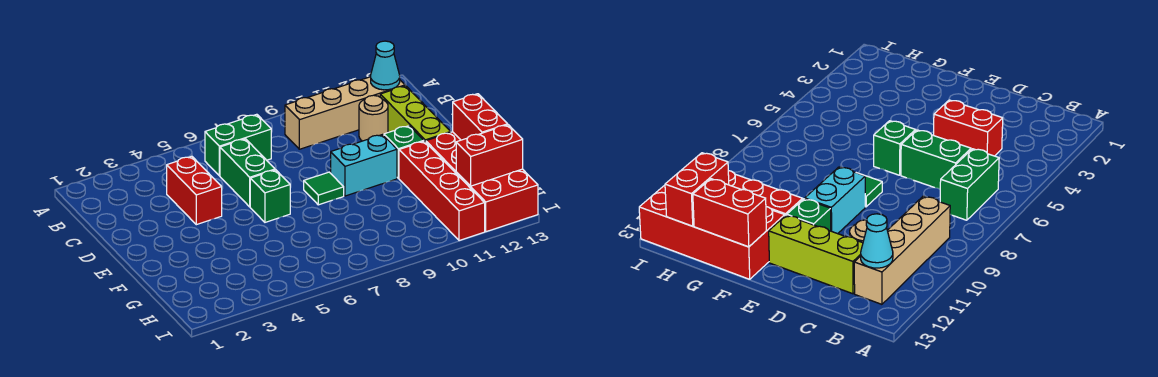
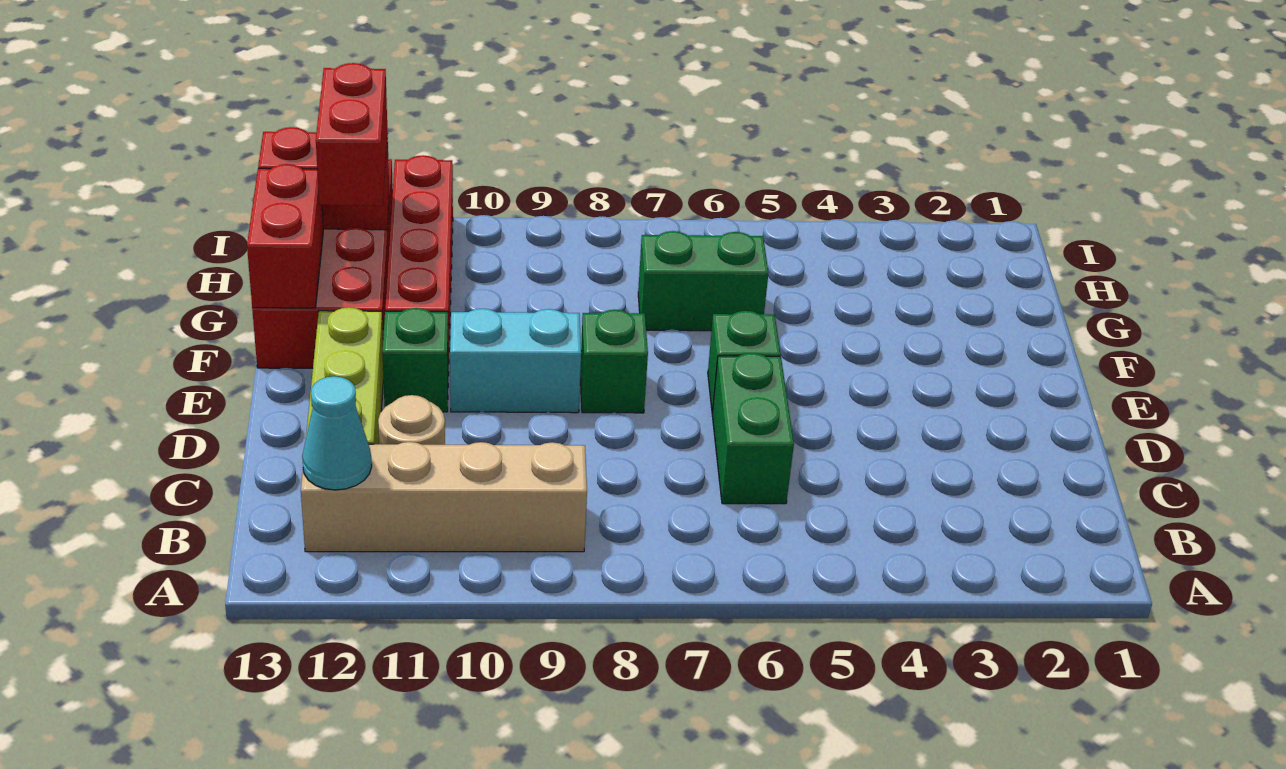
green brick B6:B7 level 1 -> green brick G6:G7 level 1
red brick C4:D4 level 1 -> red brick G12:H12 level 3
green tile E8 level 1 -> green brick E8 level 1

